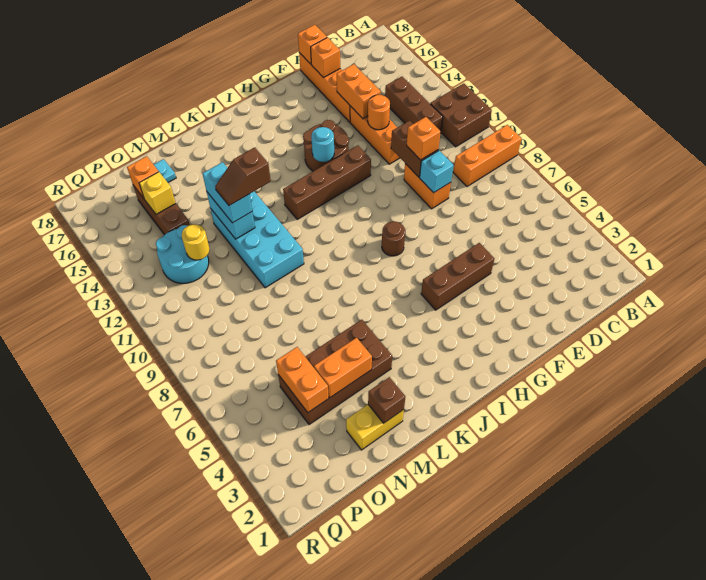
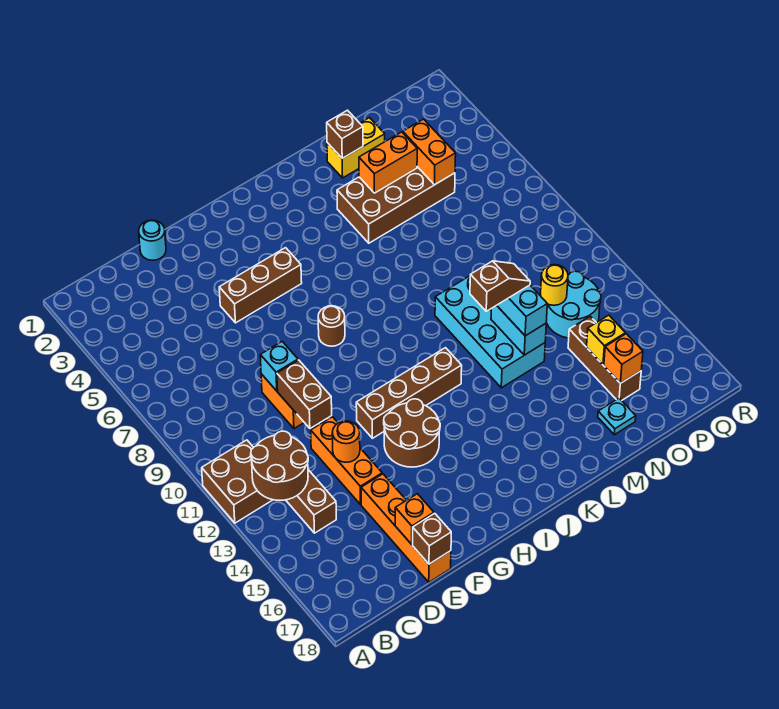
orange brick A9:C9 level 1 -> none
none -> brown round brick B12:C13 level 2
orange brick E10 level 3 -> none
orange brick E14:E15 level 2 -> none
orange brick E18 level 2 -> brown brick E18 level 2
cyan round brick H13 level 2 -> cyan round brick E1 level 1

